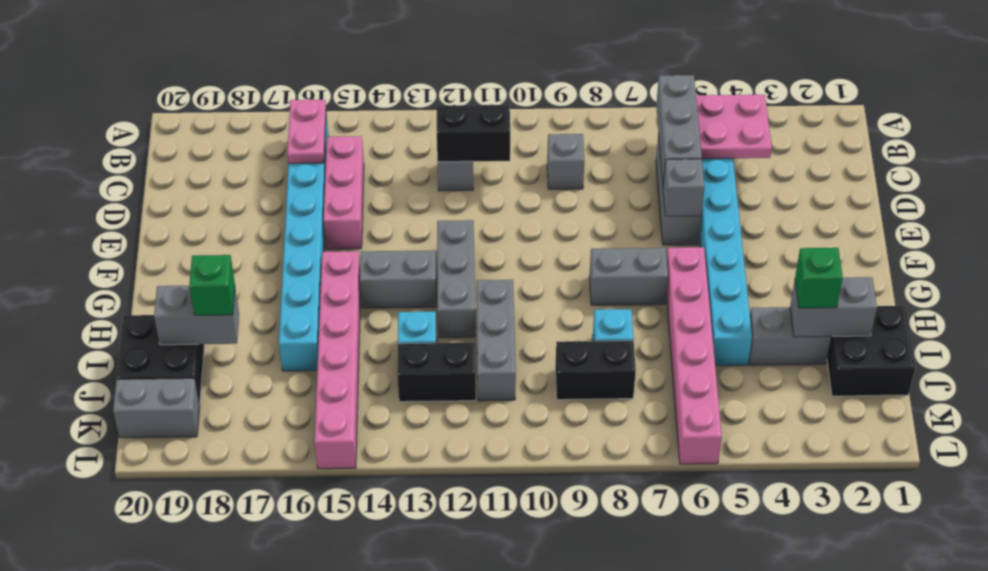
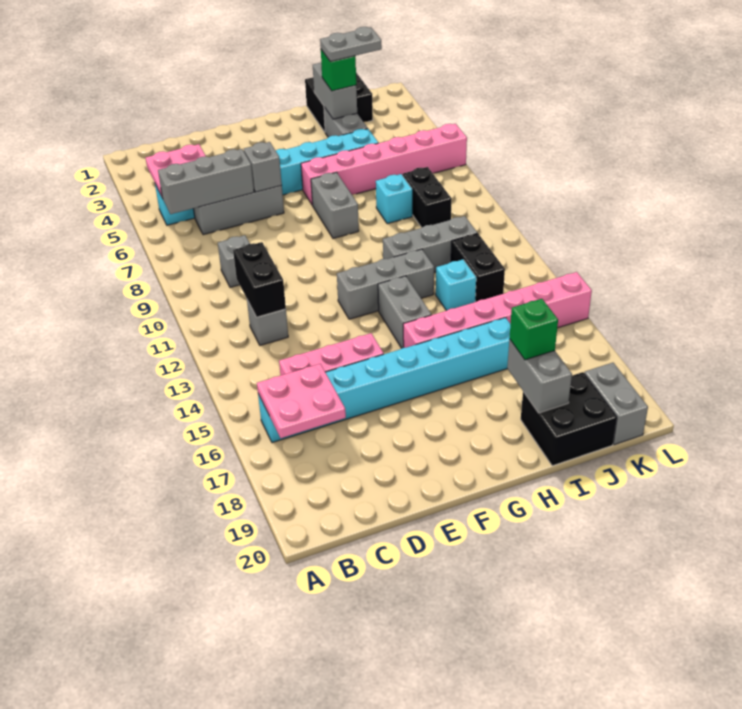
pink plate B16:C16 level 2 -> pink plate B16:C17 level 2
none -> grey plate I3:J3 level 4

